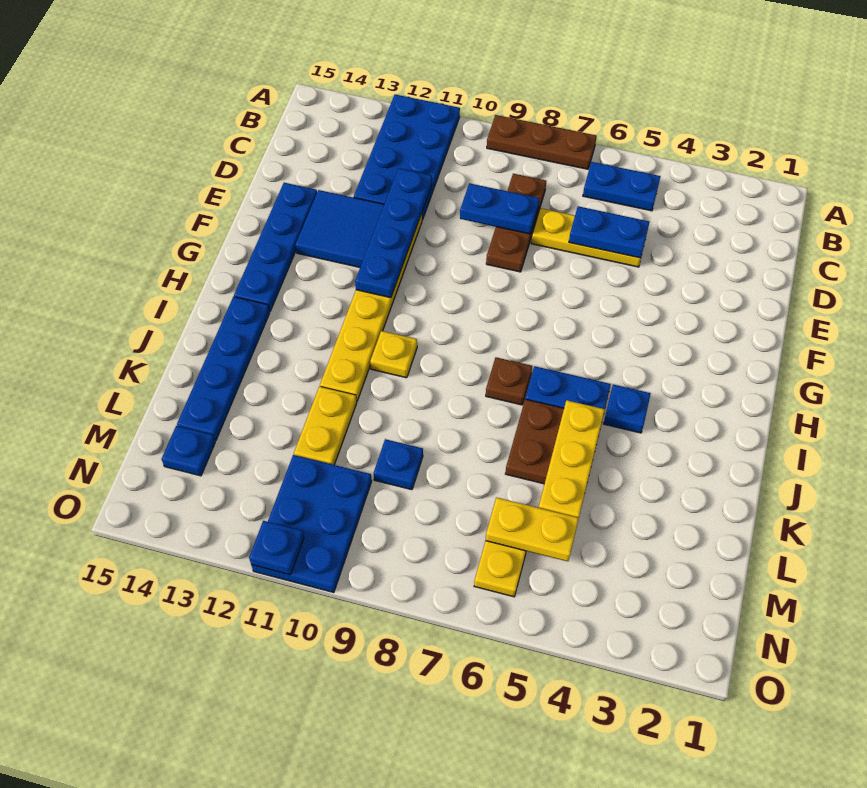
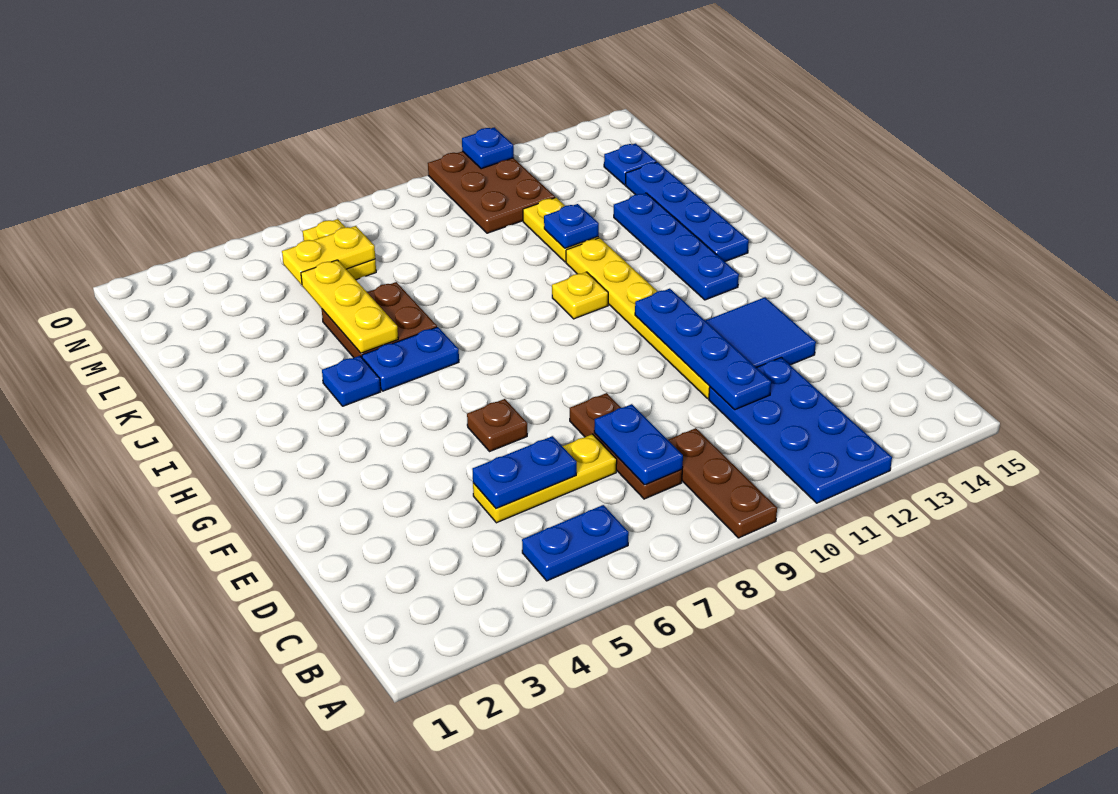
brown plate A7:A9 level 1 -> brown plate A9:C9 level 1
blue plate D8:D9 level 2 -> blue plate C8:D8 level 2
blue plate E14:H14 level 1 -> blue plate H13:K13 level 1
brown plate I7 level 1 -> brown plate F6 level 1
blue plate L9 level 1 -> blue plate K11 level 2
blue plate M10:O11 level 1 -> brown plate M10:O11 level 1

